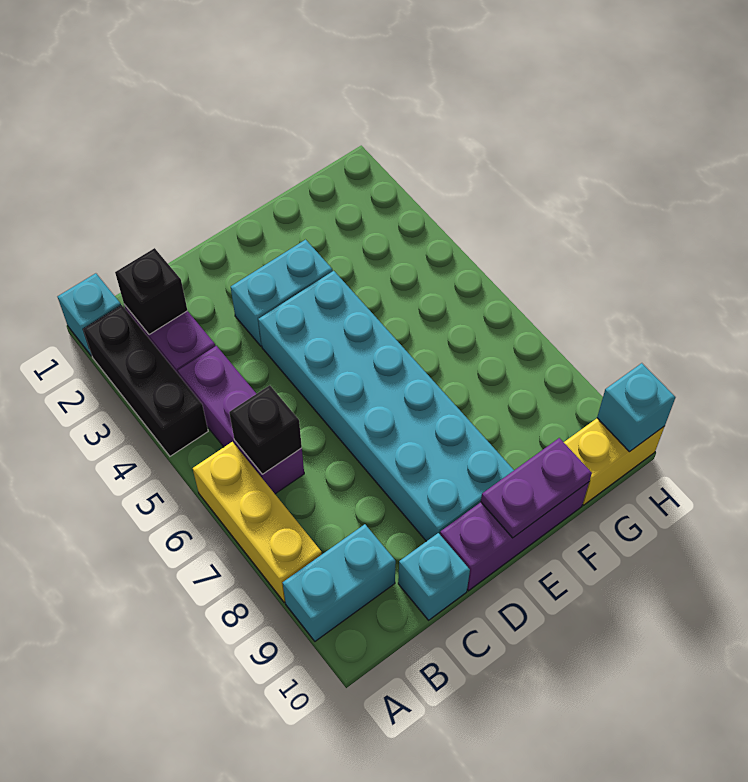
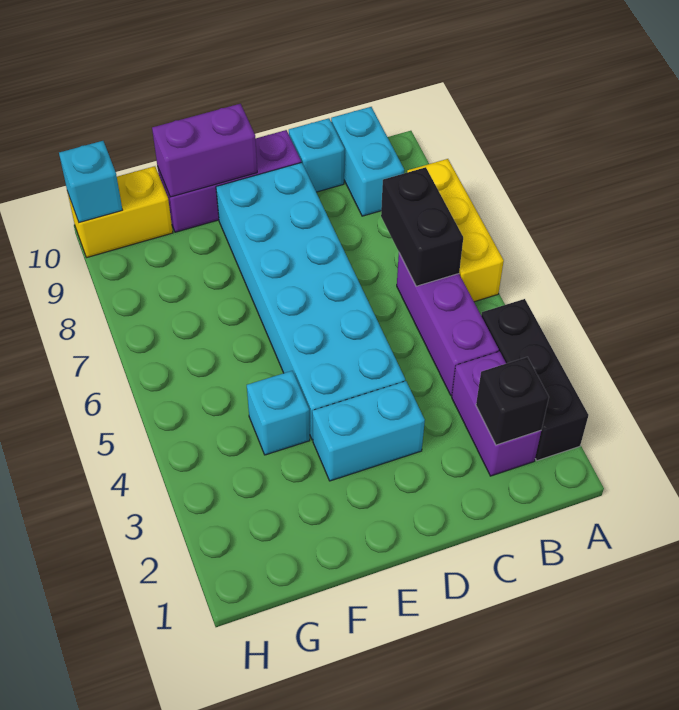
cyan brick A1 level 1 -> cyan brick F4 level 1
cyan brick A9:B9 level 1 -> cyan brick B9:B10 level 1
black brick B6 level 2 -> black brick B6:B7 level 2
purple plate E10:F10 level 2 -> purple brick E10:F10 level 2

